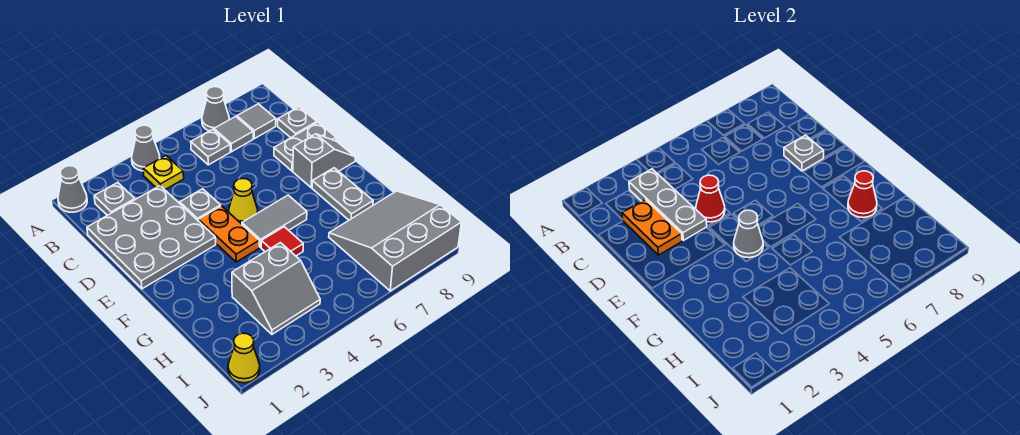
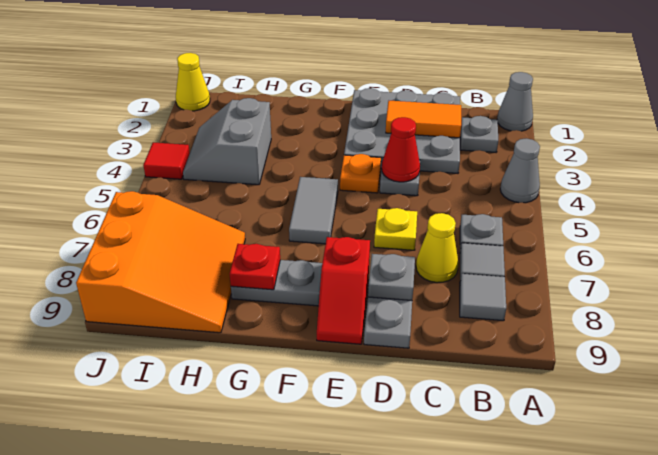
grey cone A7 level 1 -> none
grey plate B3:D3 level 2 -> none
yellow plate B4 level 1 -> yellow plate D6 level 1
orange plate C2:D2 level 2 -> orange tile C2:D2 level 2
grey plate C9 level 1 -> none
orange plate E4:F4 level 1 -> orange plate E4 level 1
yellow cone E5 level 1 -> yellow cone C7 level 1
grey slope E8:E9 level 1 top 8 -> red slope E8:E9 level 1 top 8
grey cone F4 level 2 -> none
red tile G5 level 1 -> red tile J4 level 1
red cone G8 level 2 -> red plate G8 level 2
grey slope H7:J9 level 1 top J -> orange slope H7:J9 level 1 top J

